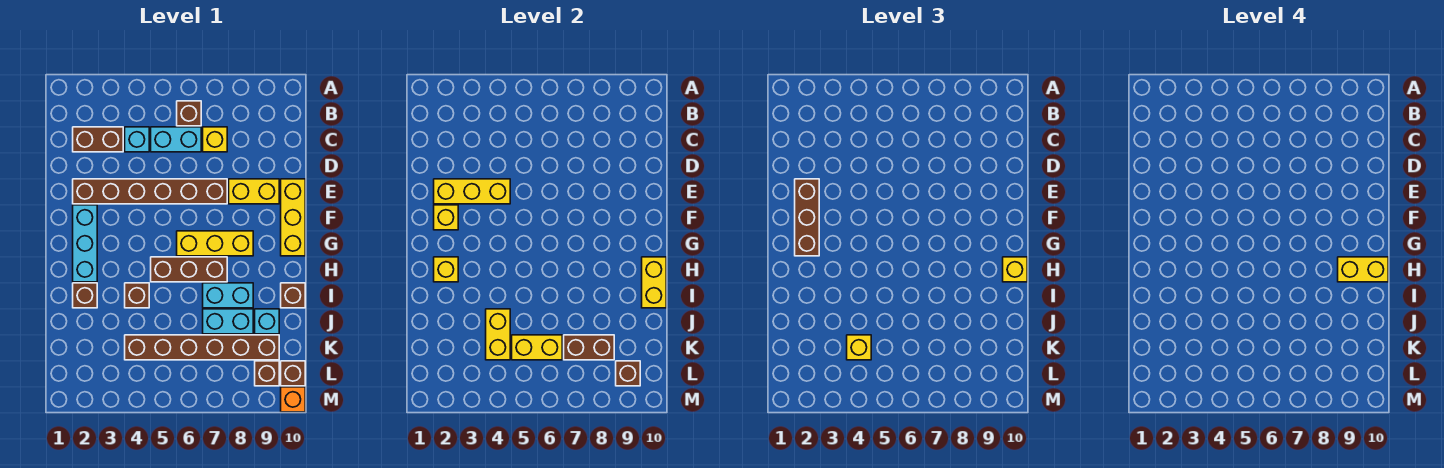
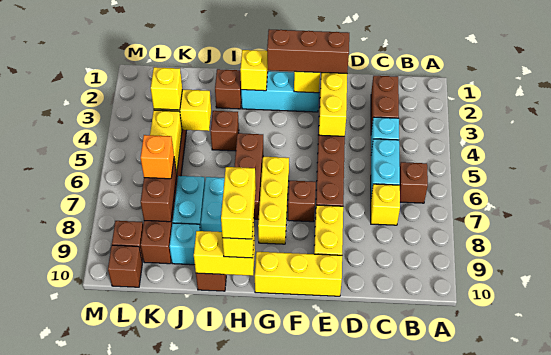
brown brick L9 level 2 -> brown brick F7 level 1
orange brick M10 level 1 -> orange brick K7 level 3

